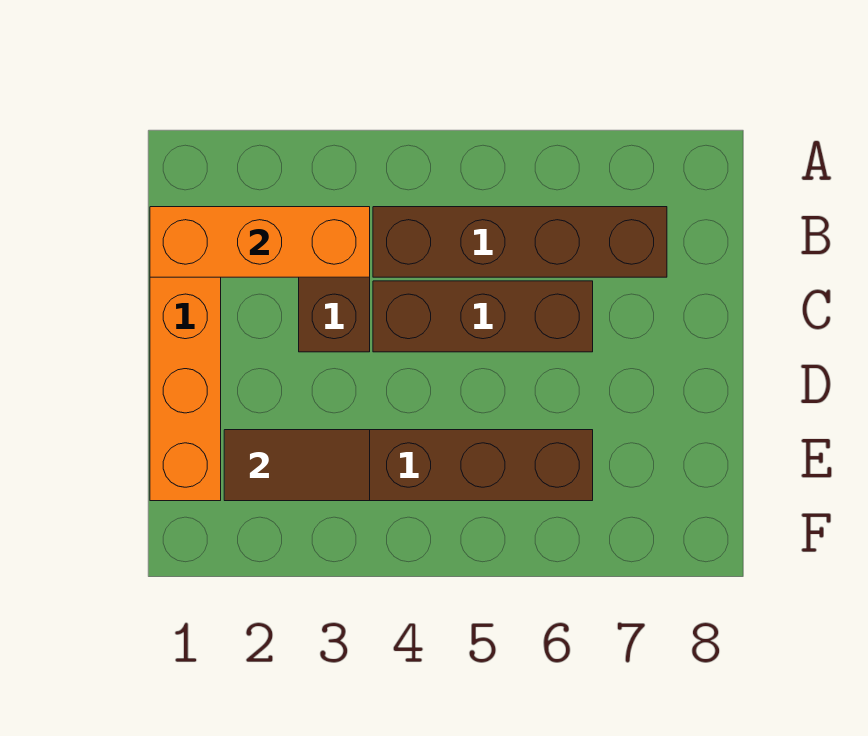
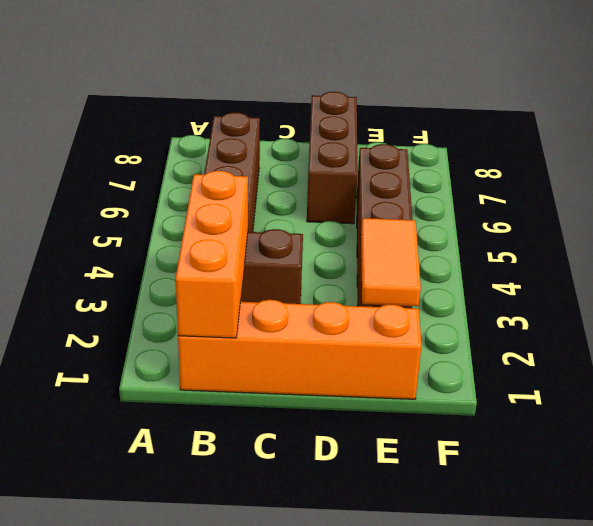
brown brick C4:C6 level 1 -> brown brick D6:D8 level 1
brown tile E2:E3 level 2 -> orange tile E2:E3 level 2

